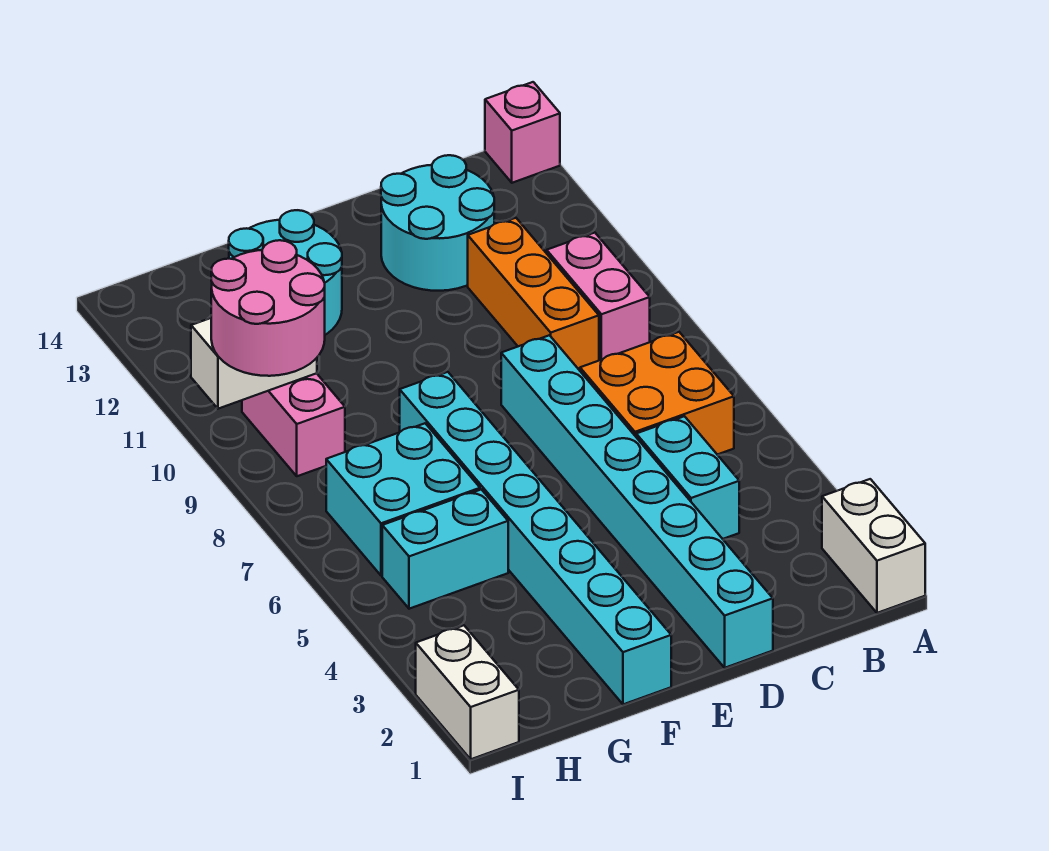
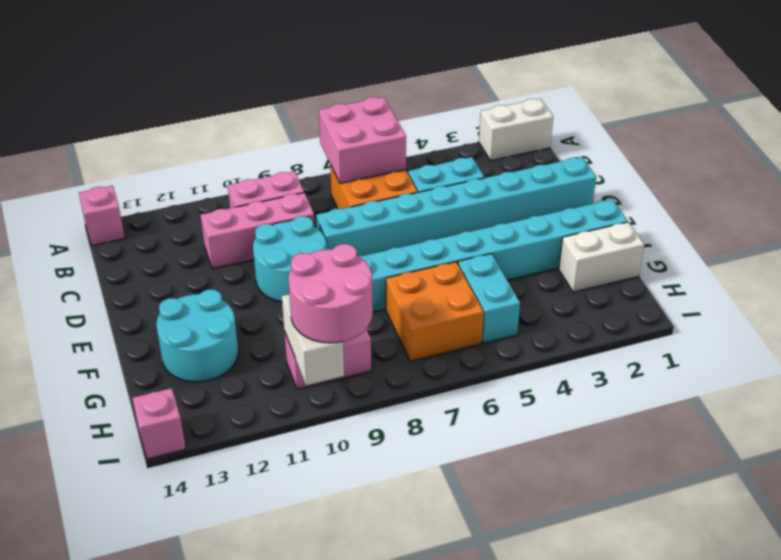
none -> pink brick A6:B7 level 2
orange brick C9:C11 level 1 -> pink brick C9:C11 level 1
cyan round brick C12:D13 level 1 -> cyan round brick D9:E10 level 1
cyan brick G6:H7 level 1 -> orange brick G6:H7 level 1
white brick I1:I2 level 1 -> white brick G1:G2 level 1
none -> pink brick I14 level 1

